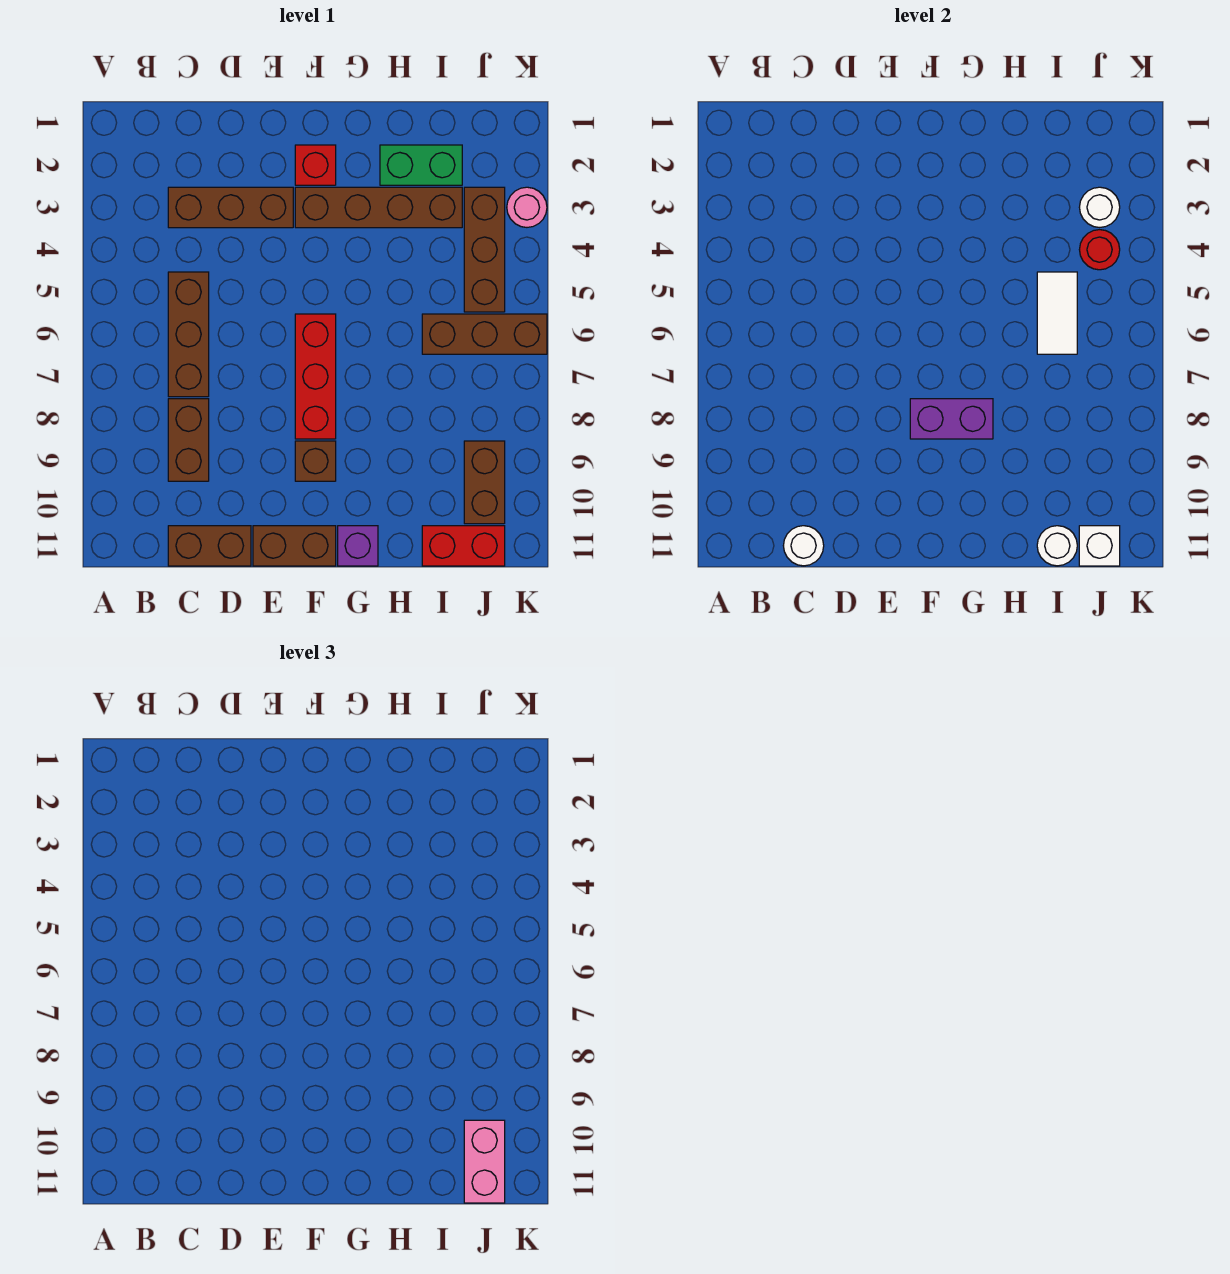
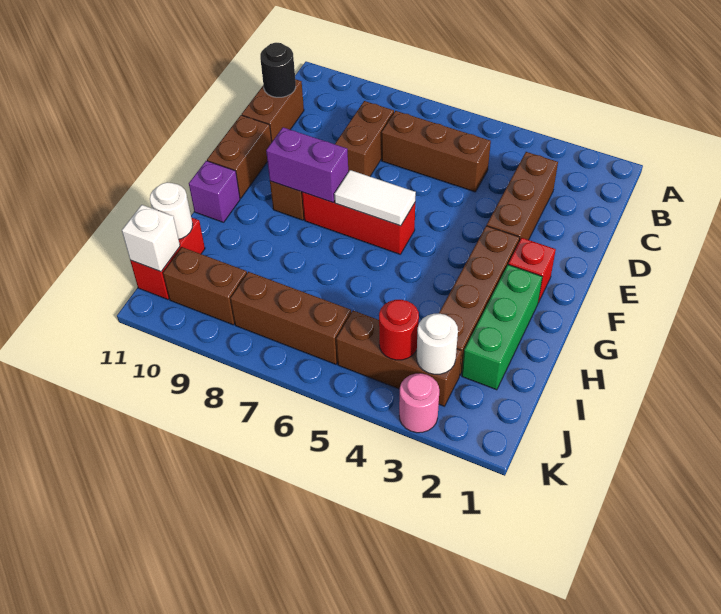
brown brick C8:C9 level 1 -> brown brick C8:D8 level 1
white round brick C11 level 2 -> black round brick C11 level 2
purple brick F8:G8 level 2 -> purple brick F8:F9 level 2
green brick H2:I2 level 1 -> green brick G2:I2 level 1
white tile I5:I6 level 2 -> white tile F6:F7 level 2
brown brick I6:K6 level 1 -> brown brick J6:J8 level 1
pink brick J10:J11 level 3 -> none

